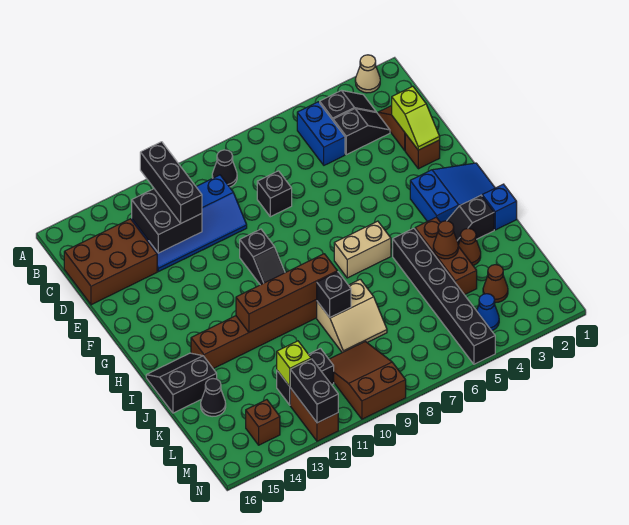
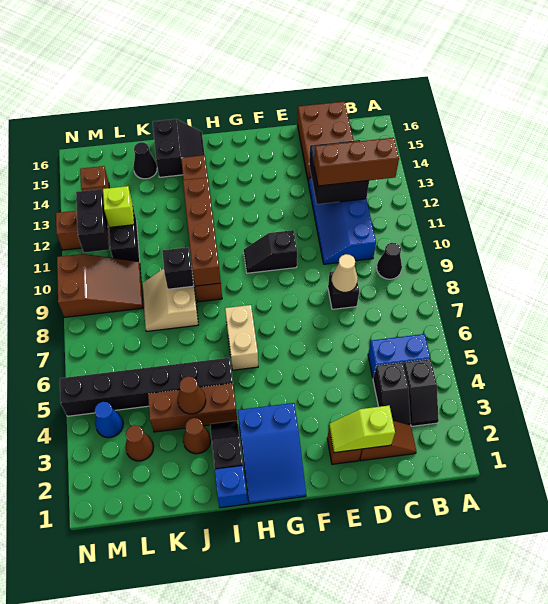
tan cone A2 level 1 -> tan cone D8 level 2
black brick B12:D12 level 3 -> brown brick B12:D12 level 3
black brick M12:N12 level 2 -> black brick M11:M12 level 2

